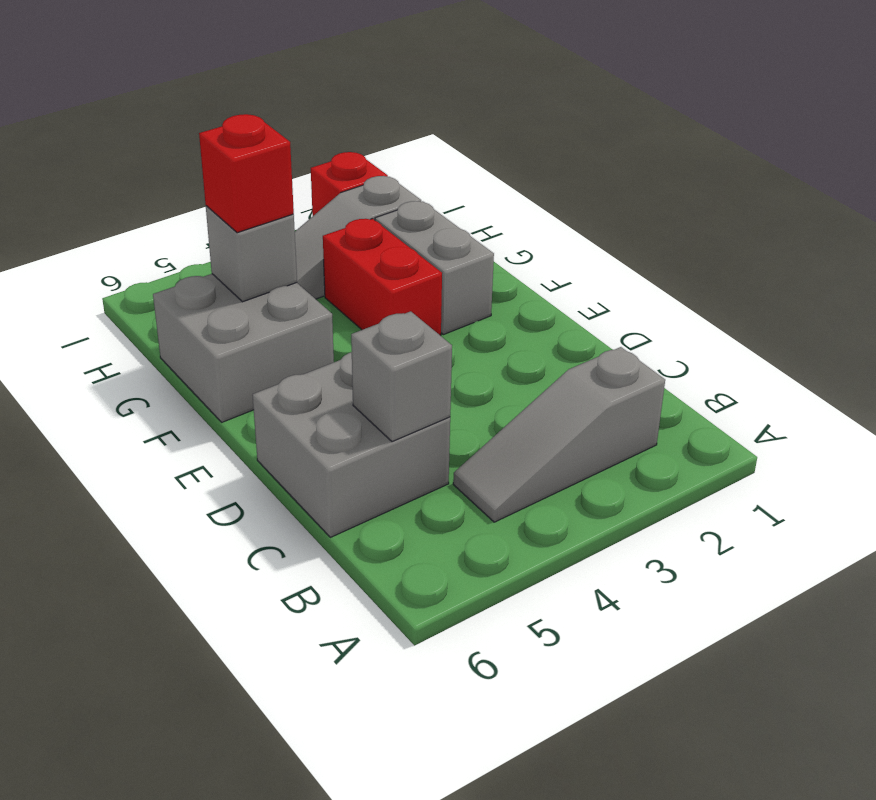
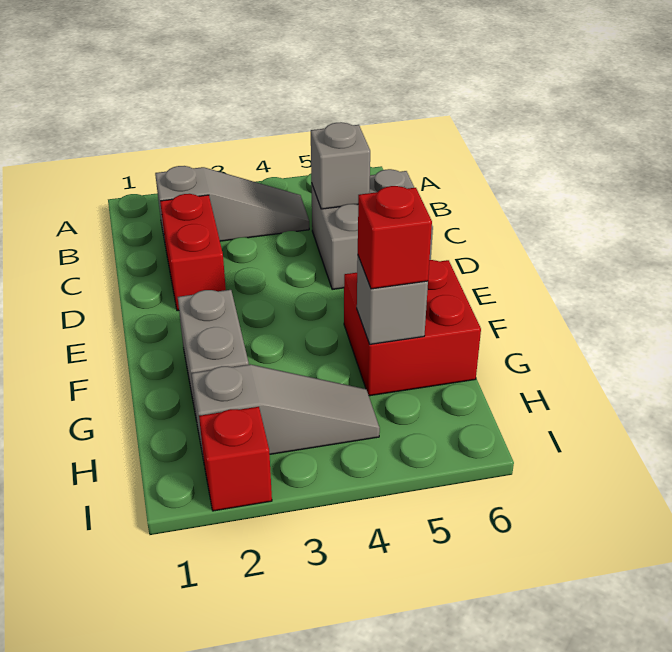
red brick F3:G3 level 1 -> red brick C2:D2 level 1
grey brick F5:G6 level 1 -> red brick F5:G6 level 1

